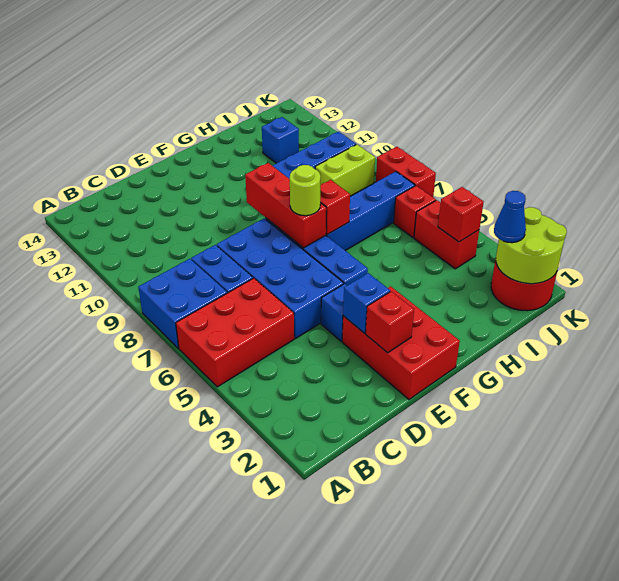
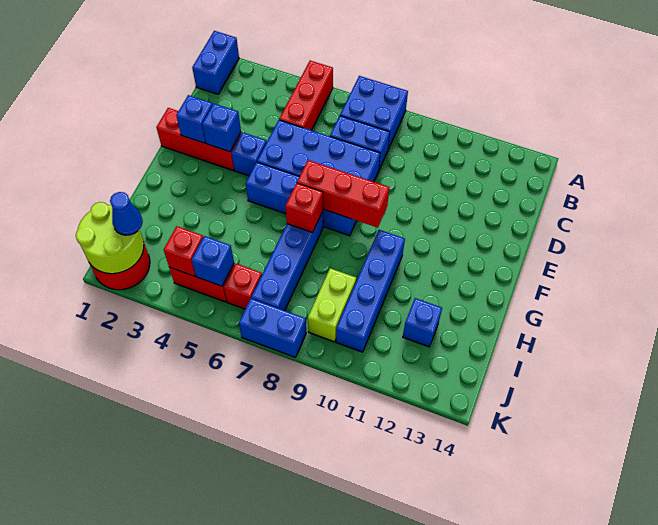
none -> blue brick A1:B1 level 1
red brick A5:C6 level 1 -> red brick A5:C5 level 1
red brick E1:F3 level 1 -> red brick E1:E3 level 1
red brick E2 level 2 -> blue brick E2 level 2
lime round brick F7 level 3 -> none
none -> blue brick J5 level 2
red brick K7:K8 level 1 -> blue brick K7:K8 level 1

